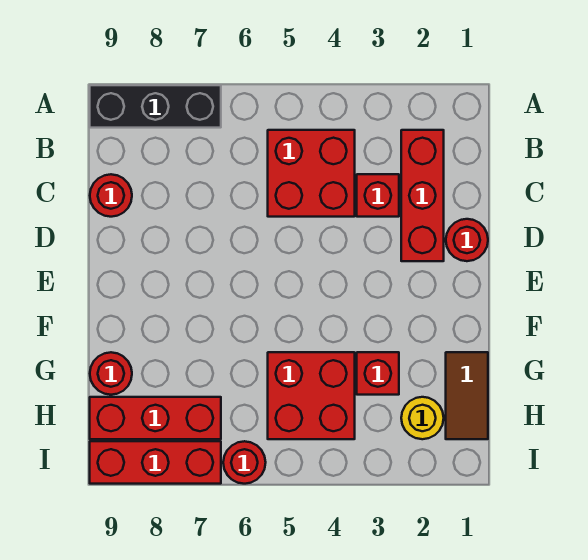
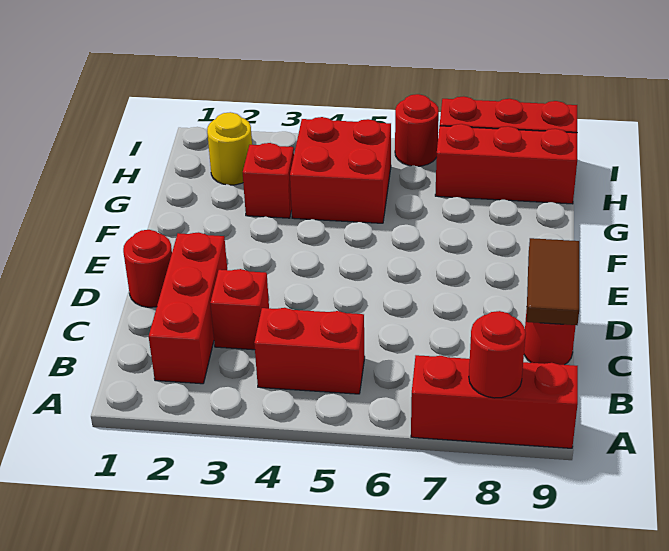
black brick A7:A9 level 1 -> red brick A7:A9 level 1
red brick B4:C5 level 1 -> red brick B4:B5 level 1
brown tile G1:H1 level 1 -> brown tile C9:D9 level 2
red round brick G9 level 1 -> red round brick A8 level 2

